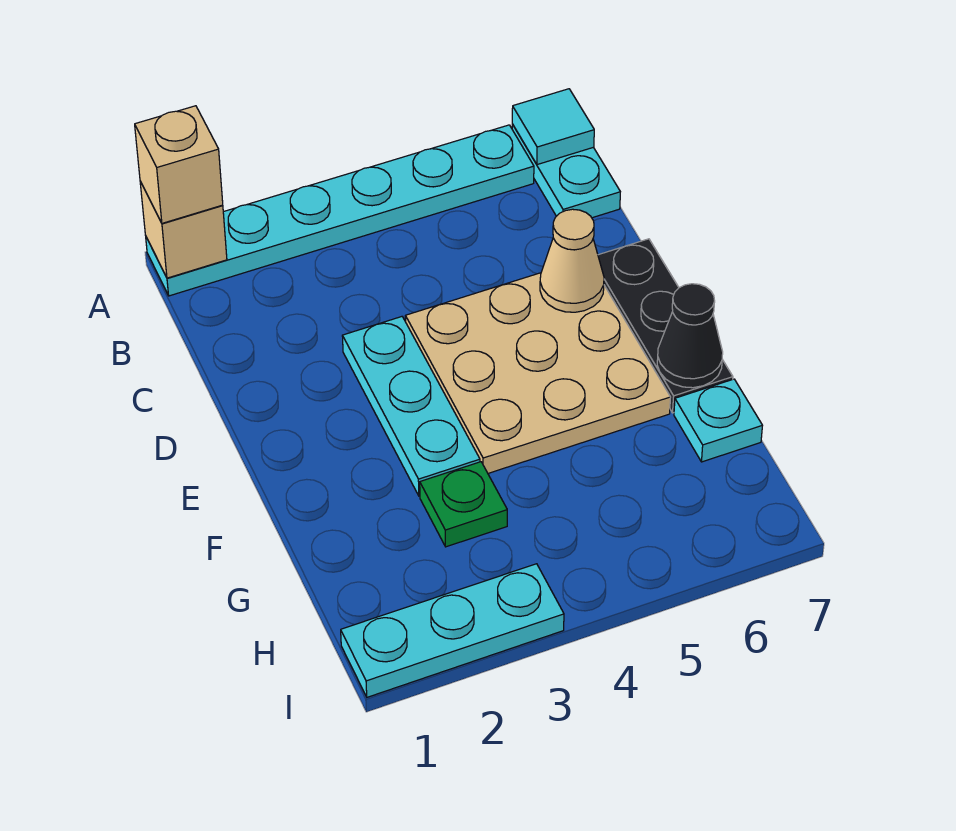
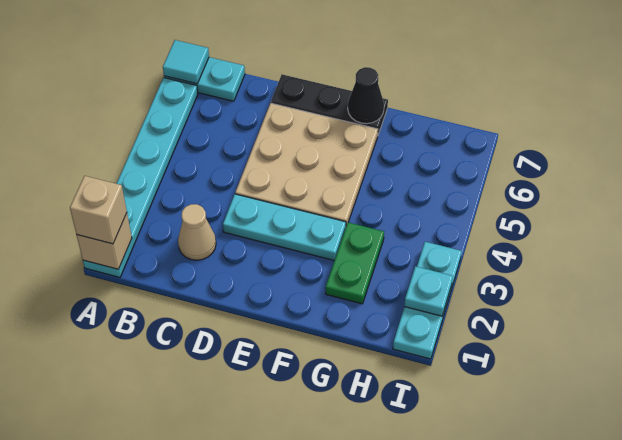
tan cone D6 level 2 -> tan cone C2 level 1
green plate G3 level 1 -> green plate G2:G3 level 1
cyan plate G7 level 1 -> cyan plate I2 level 2

